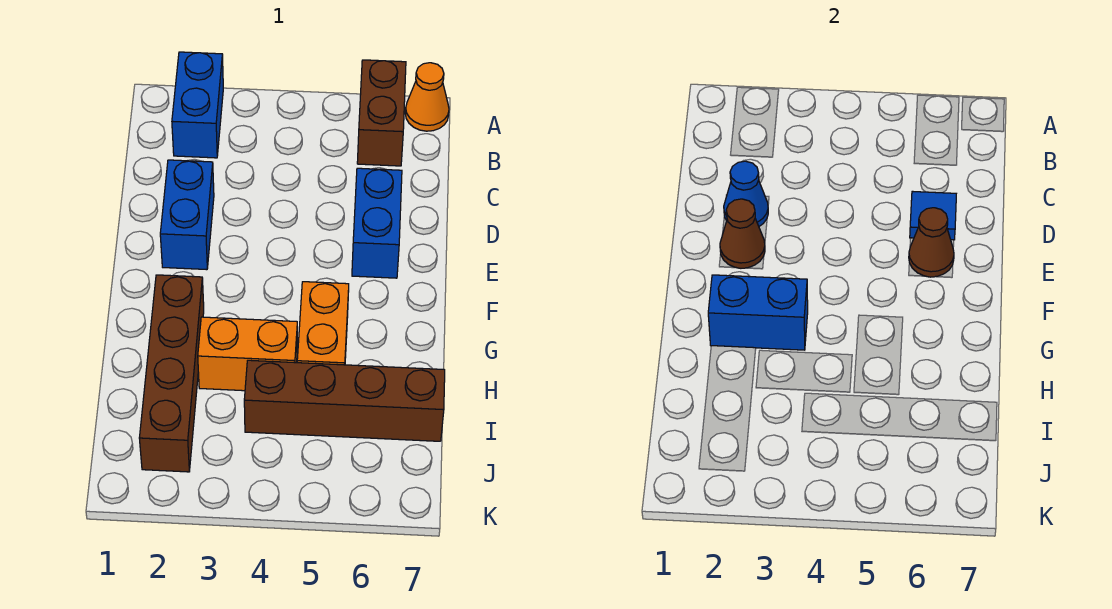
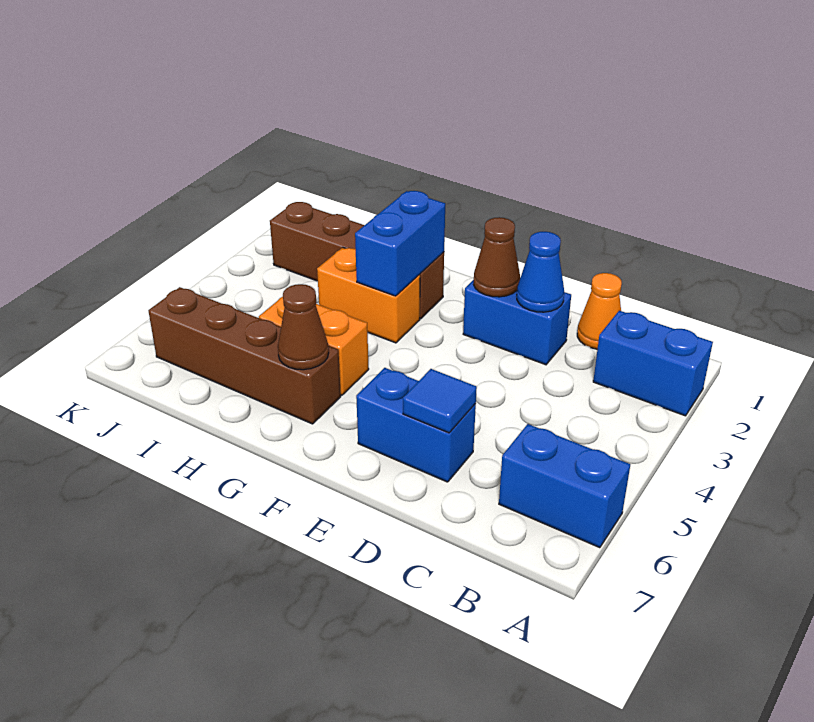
brown brick A6:B6 level 1 -> blue brick A6:B6 level 1
orange cone A7 level 1 -> orange cone C1 level 1
brown cone E6 level 2 -> brown cone G6 level 2
orange brick H3:H4 level 1 -> orange brick G3:H3 level 1
brown brick I4:I7 level 1 -> brown brick G6:J6 level 1

